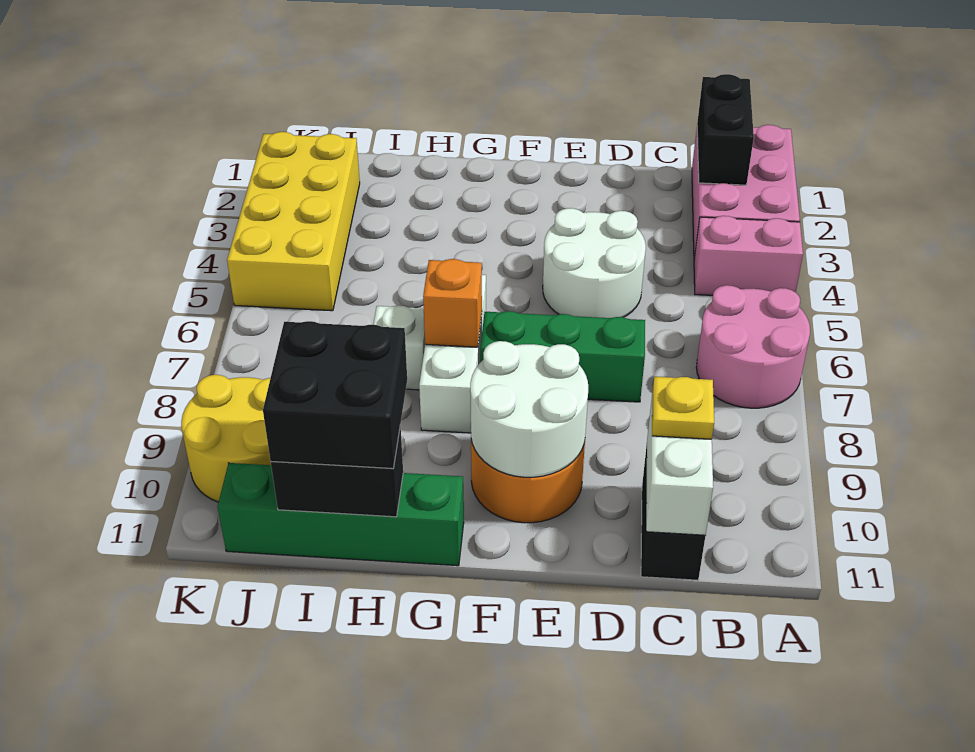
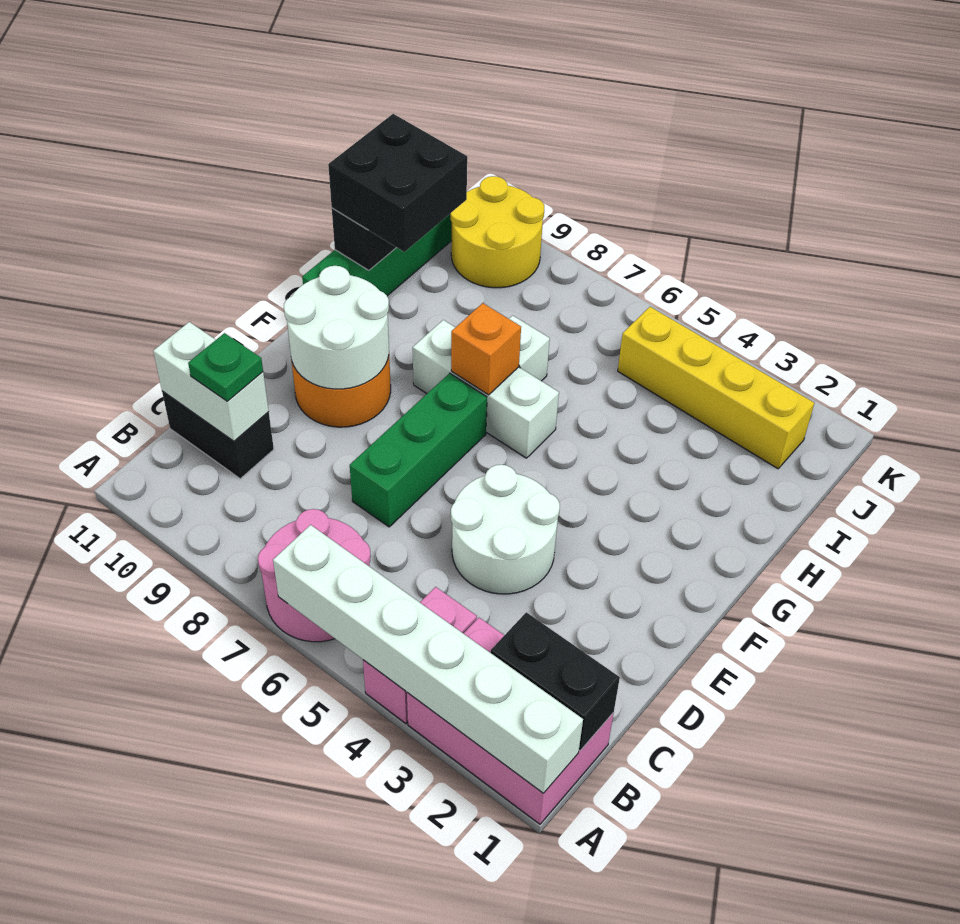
none -> white brick A1:A6 level 2
yellow plate C10 level 3 -> green plate C10 level 3
yellow brick J2:K5 level 1 -> yellow brick J2:J5 level 1

